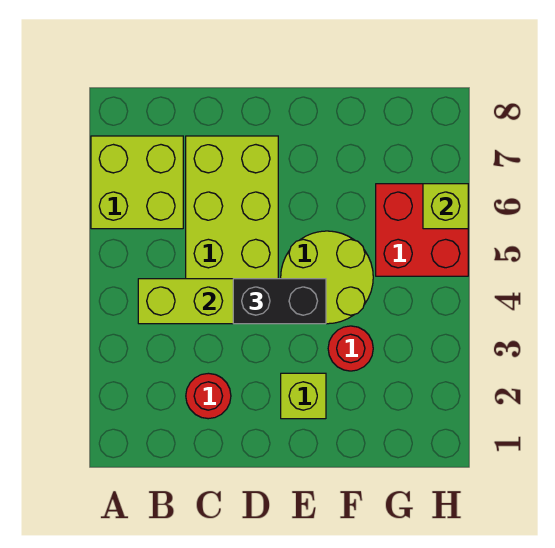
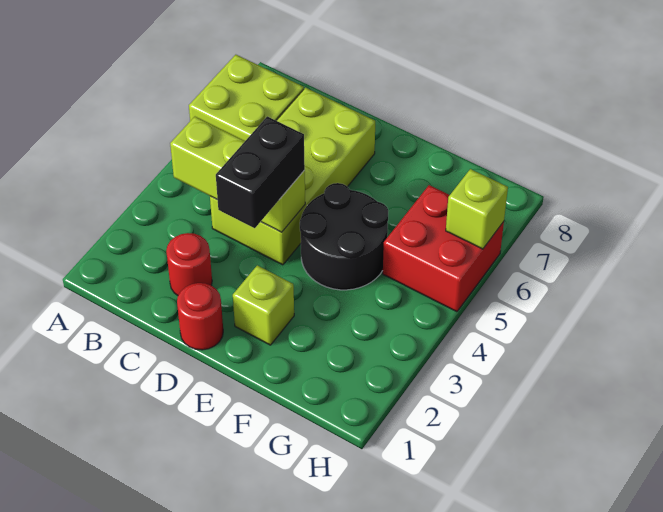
black brick D4:E4 level 3 -> black brick D3:D4 level 3
lime round brick E4:F5 level 1 -> black round brick E4:F5 level 1
red round brick F3 level 1 -> red round brick D1 level 1

